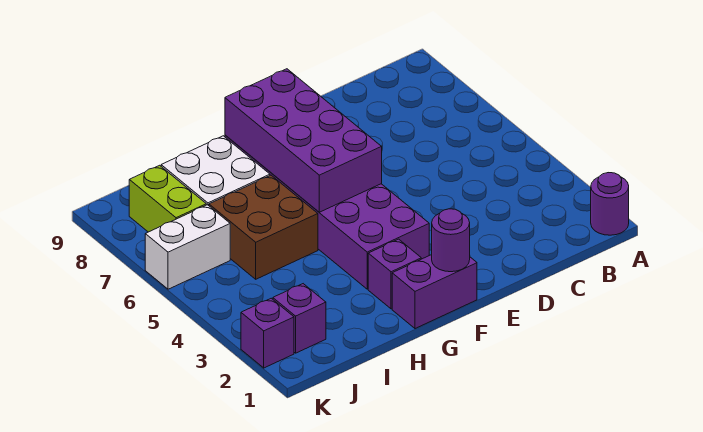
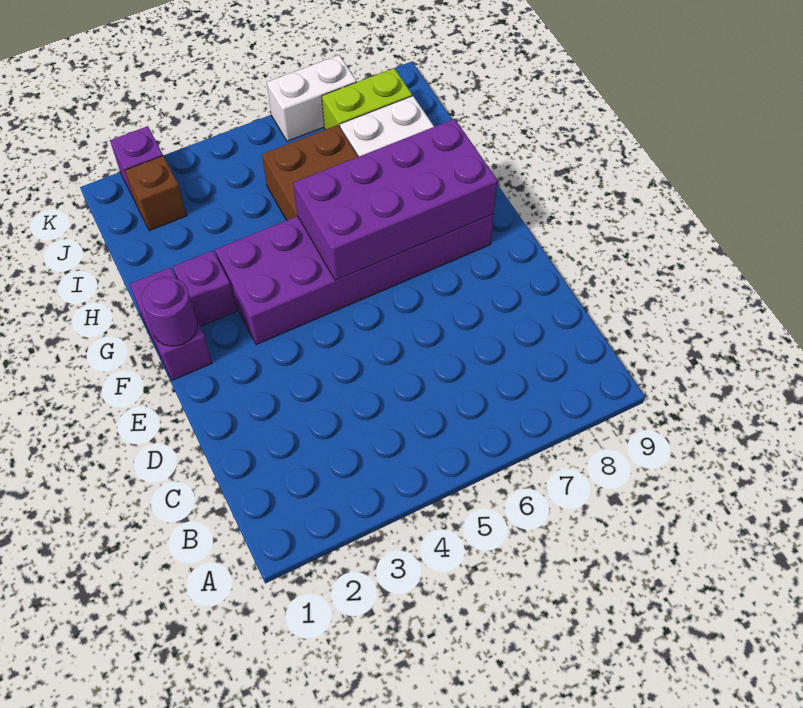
purple round brick A1 level 1 -> none
purple brick J2 level 1 -> brown brick J2 level 1
white brick J6:K6 level 1 -> white brick K6:K7 level 1

